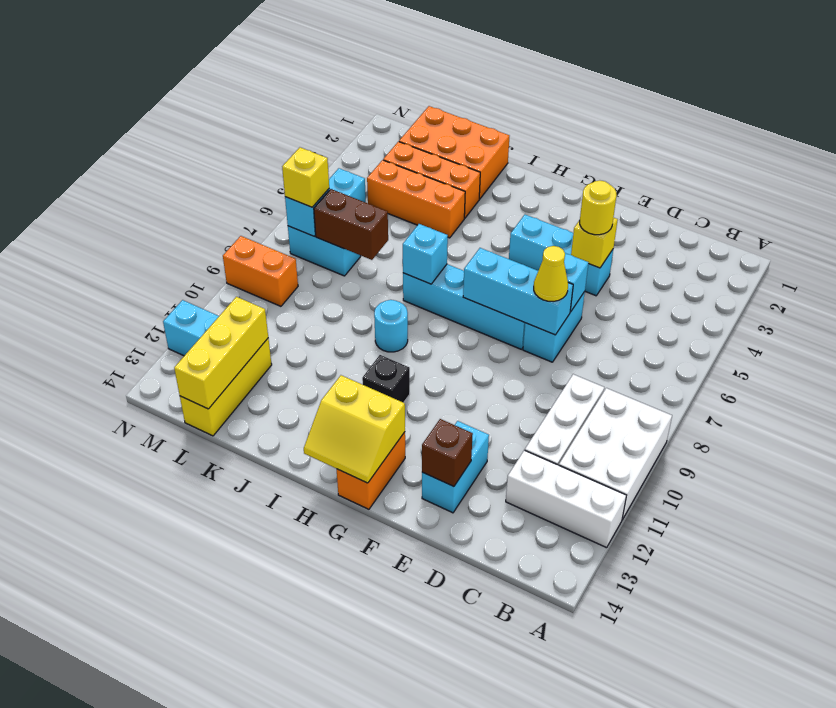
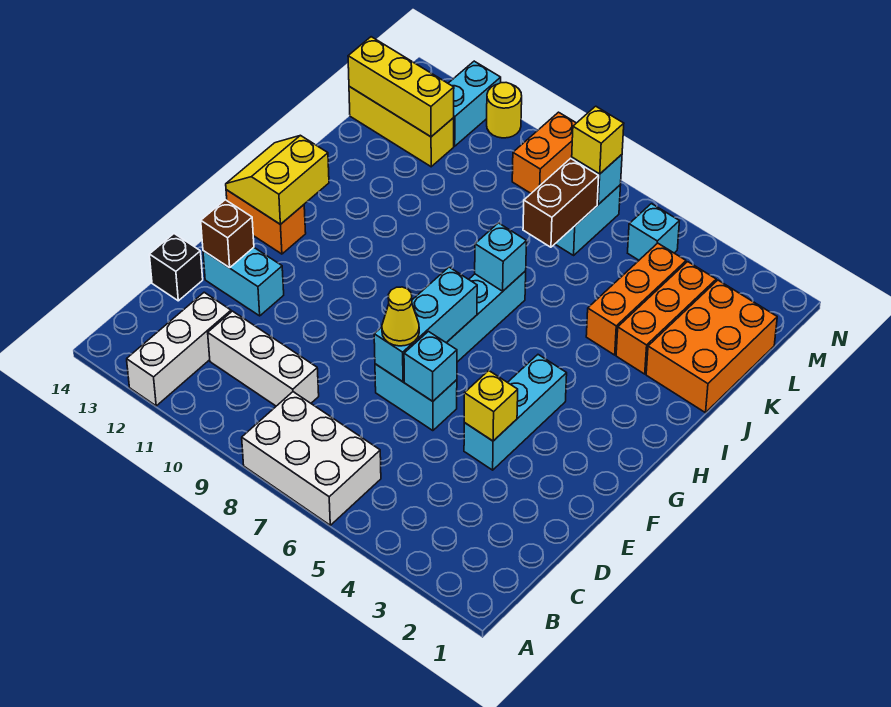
white brick A9:B11 level 1 -> white brick A6:B8 level 1
yellow round brick E4 level 3 -> yellow round brick N11 level 1
black brick H11 level 1 -> black brick D14 level 1
cyan round brick I9 level 1 -> none

